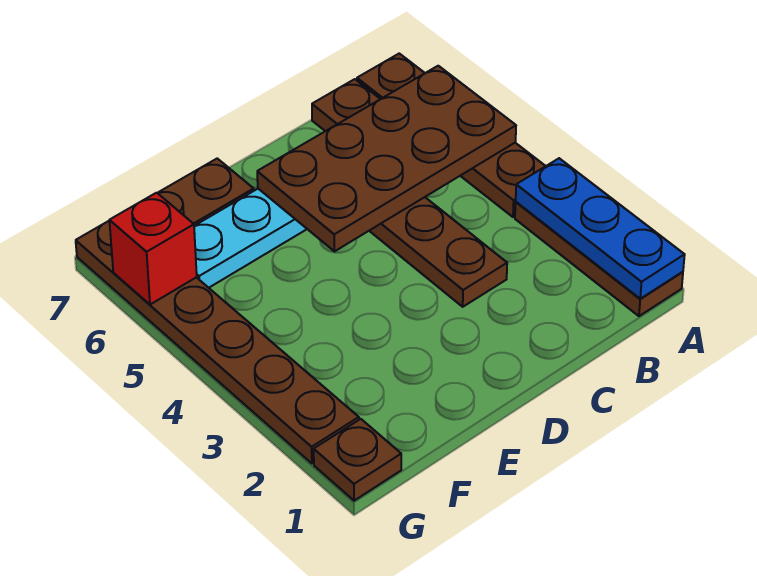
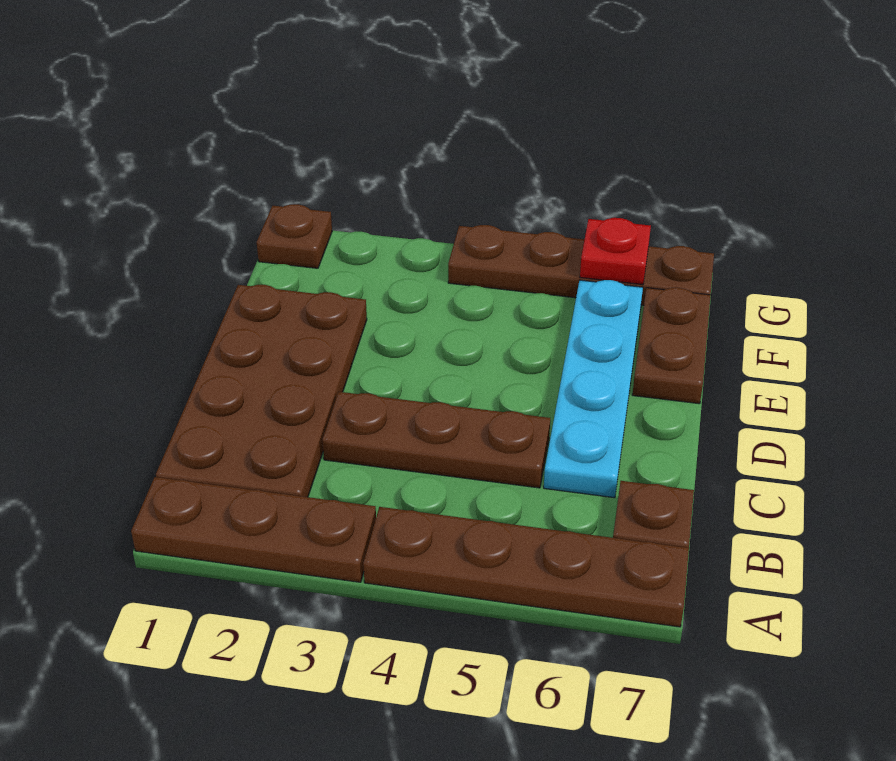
blue plate A1:A3 level 2 -> none
brown plate A5:D6 level 2 -> brown plate B1:E2 level 1
brown plate G2:G7 level 1 -> brown plate G4:G7 level 1
red brick G6 level 2 -> red plate G6 level 2

